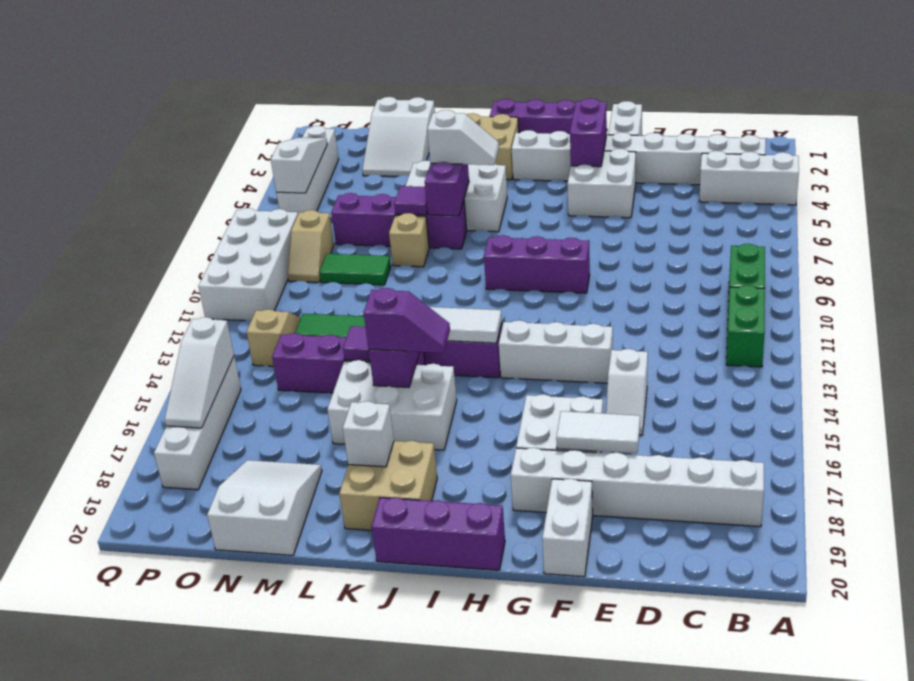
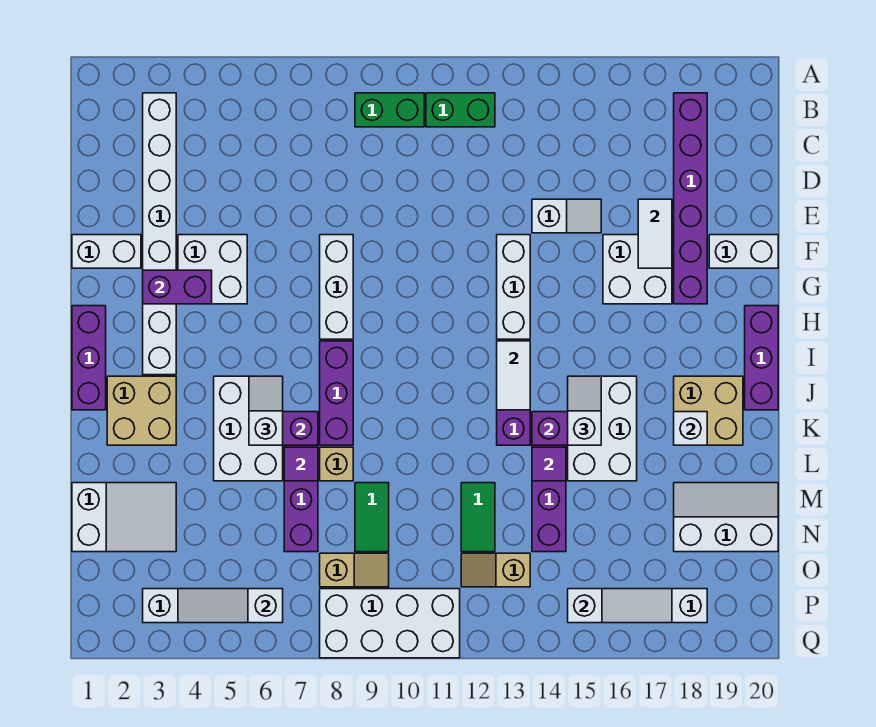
white brick A4:C4 level 1 -> white brick F8:H8 level 1
white brick B18:G18 level 1 -> purple brick B18:G18 level 1
purple brick G9:I9 level 1 -> purple brick I8:K8 level 1
purple slope J15:K15 level 3 top K -> white slope J15:K15 level 3 top K
white slope M18:N20 level 1 top 20 -> white slope M18:N20 level 1 top N

